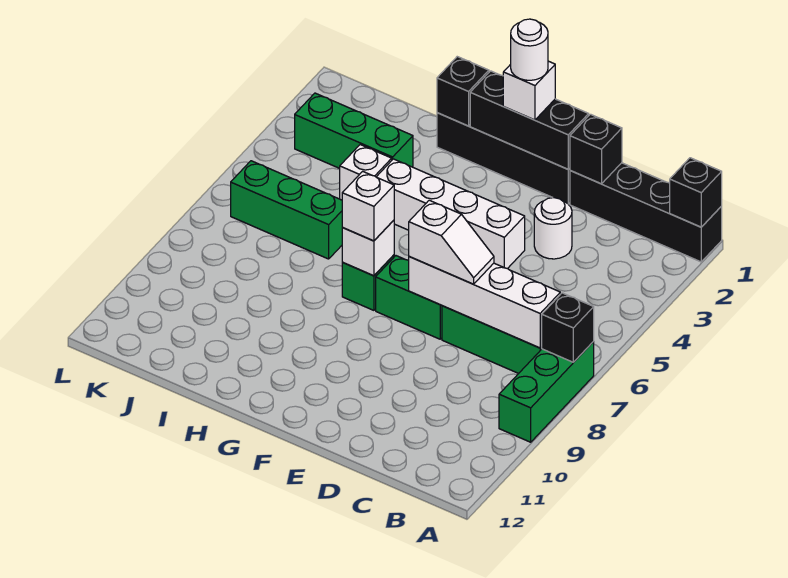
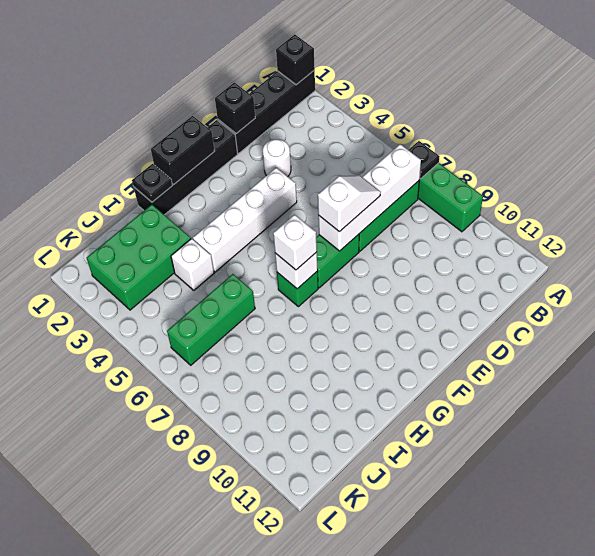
black brick A7 level 2 -> black plate A7 level 2
black brick E1:G1 level 2 -> black brick F1:G1 level 2
white brick F1 level 3 -> none
white round brick F1 level 4 -> none
black brick H1 level 2 -> black plate H1 level 2
green brick I3:K3 level 1 -> green brick I2:K3 level 1

